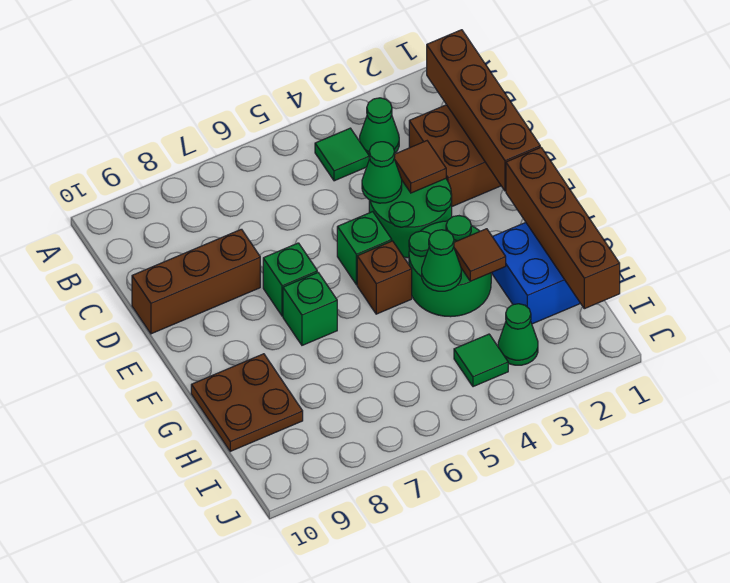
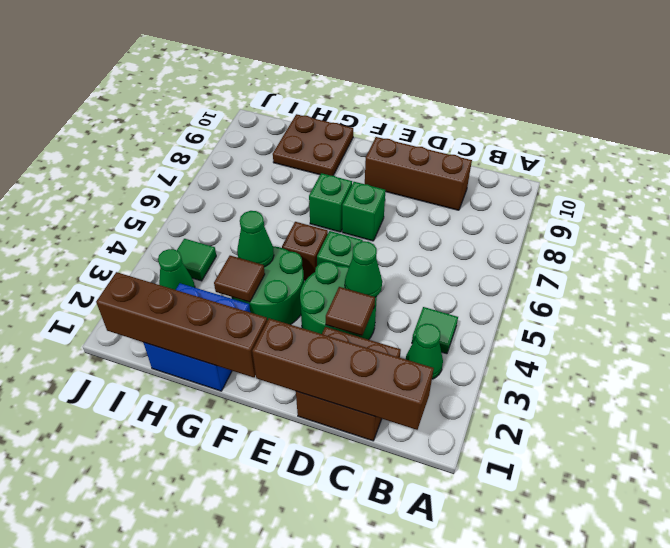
brown brick D8:D10 level 1 -> brown brick C9:E9 level 1

